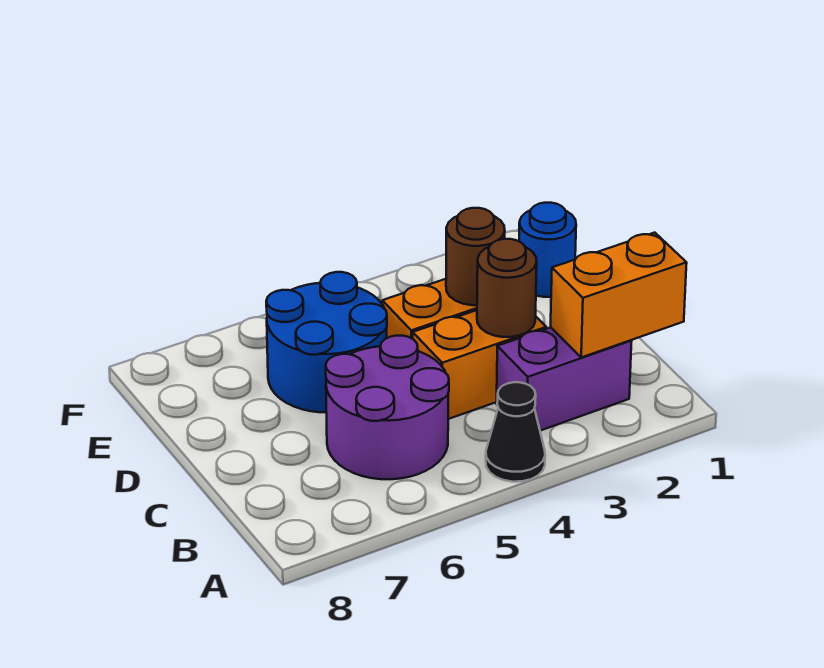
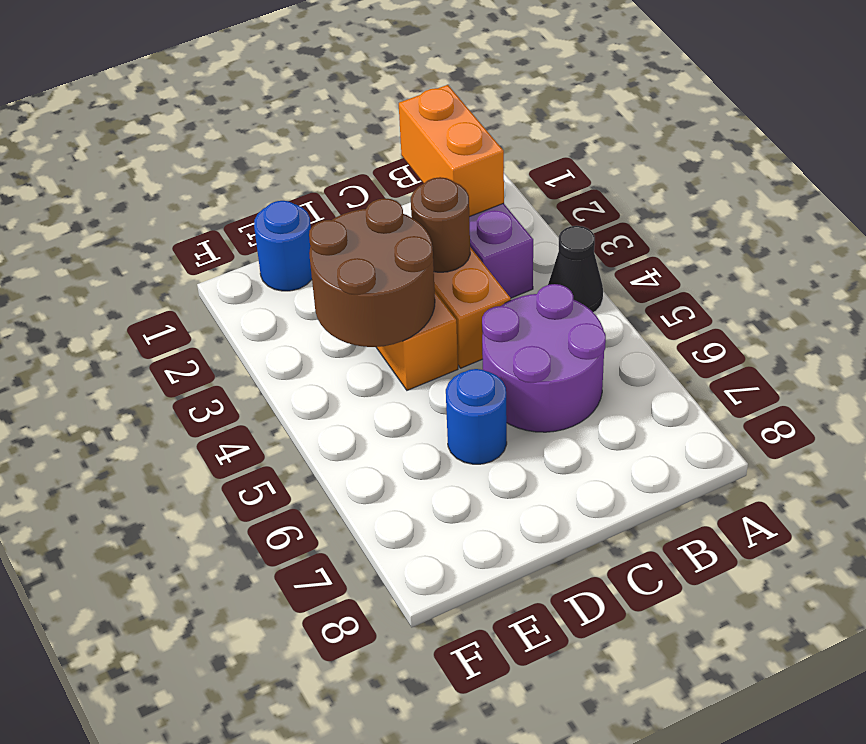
brown round brick D3 level 2 -> brown round brick D3:E4 level 2
blue round brick D5:E6 level 1 -> blue round brick D6 level 1

